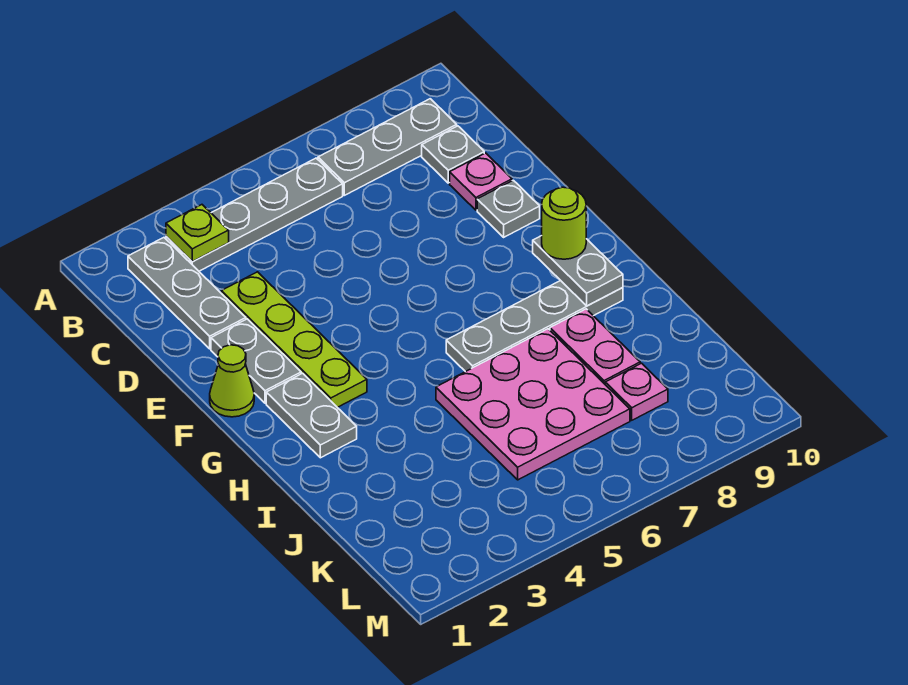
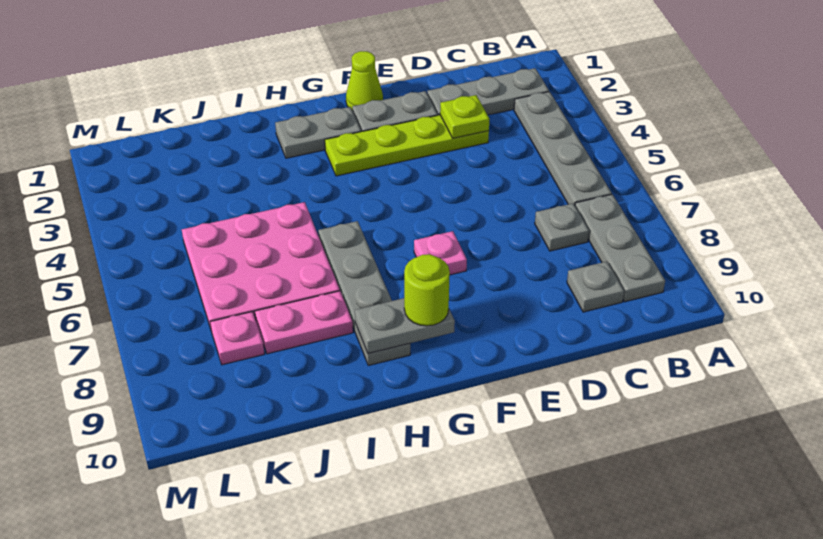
lime plate B3 level 2 -> lime plate D3 level 2
pink plate D9 level 1 -> pink plate F7 level 1
grey plate E9 level 1 -> grey plate C7 level 1

